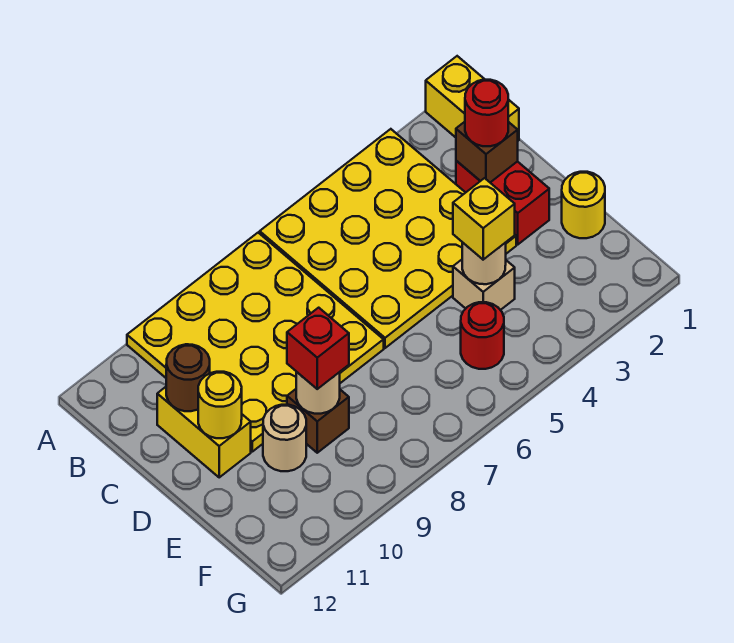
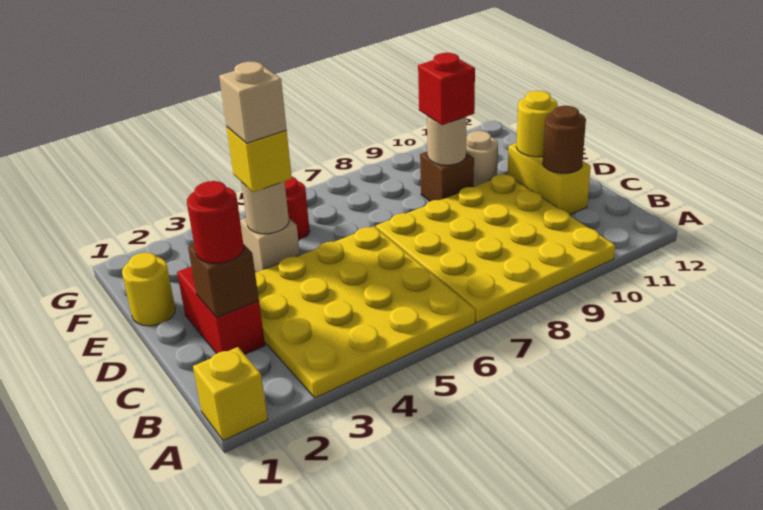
yellow brick A1:B1 level 1 -> yellow brick A1 level 1
none -> tan brick E4 level 4

